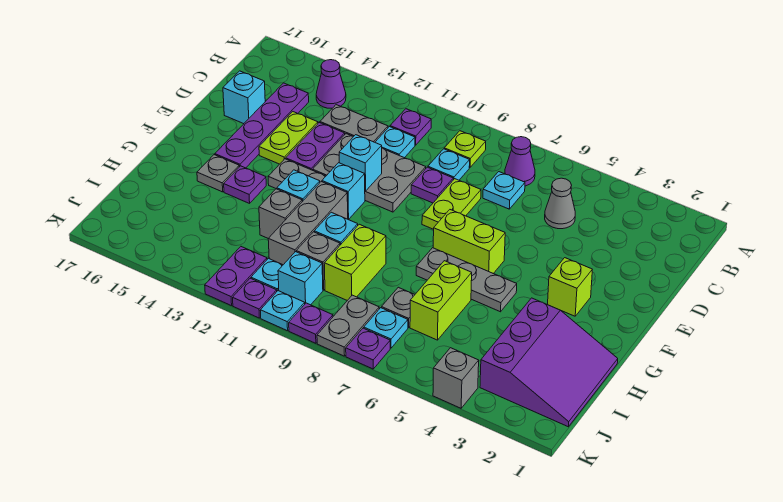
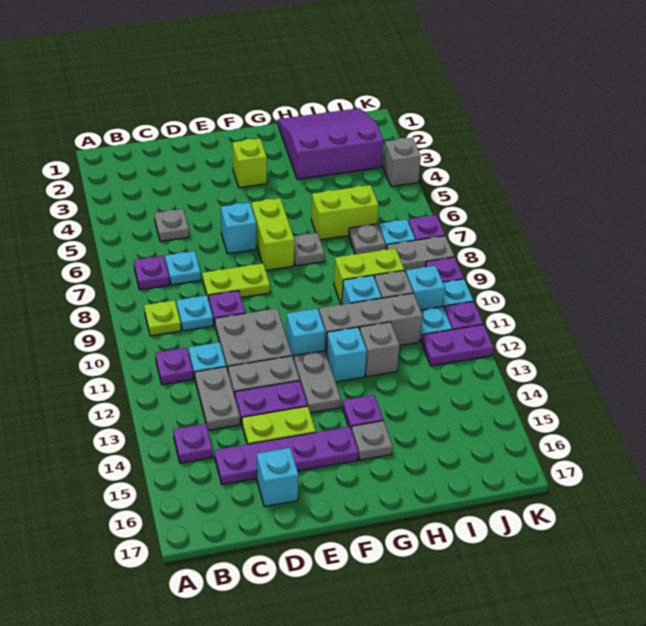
purple cone B7 level 1 -> purple plate B7 level 1
purple cone B14 level 1 -> purple plate B14 level 1
grey cone C5 level 1 -> grey plate C5 level 1
cyan brick E11 level 2 -> cyan brick E6 level 1
grey plate G5:G7 level 1 -> grey plate G7 level 1

